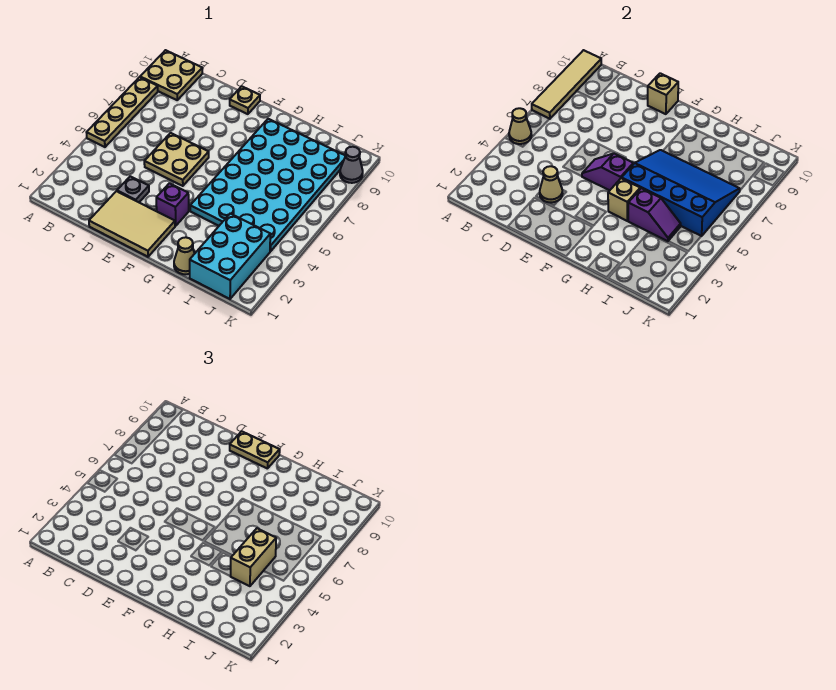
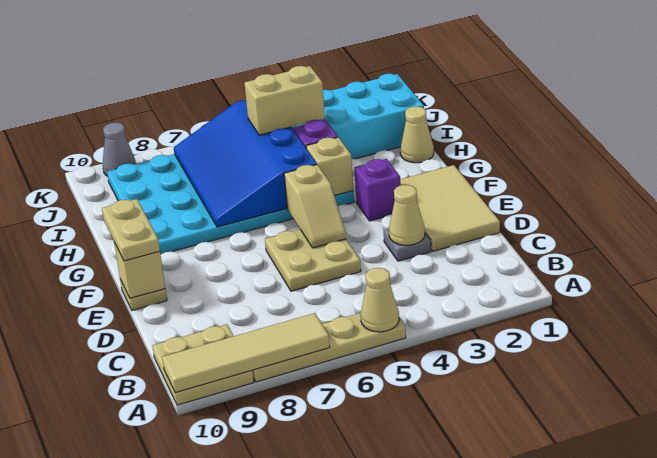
purple slope E5:F5 level 2 top F -> tan slope E5:F5 level 2 top F

